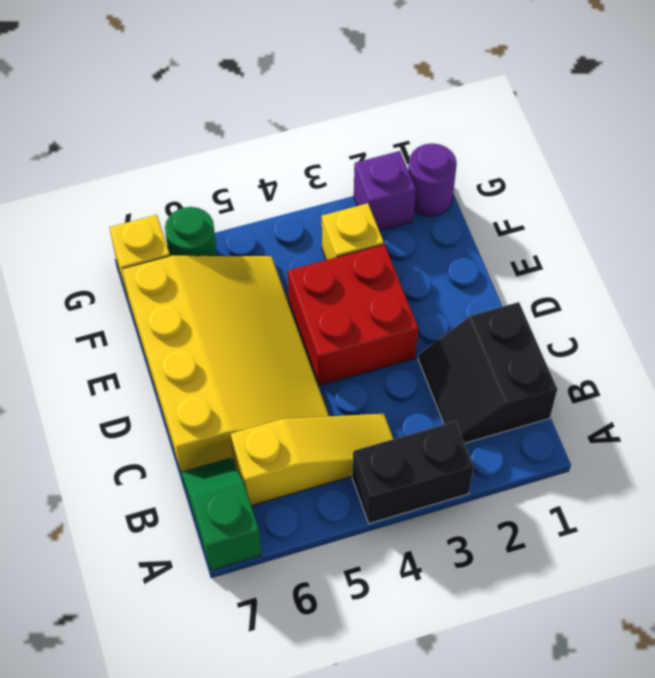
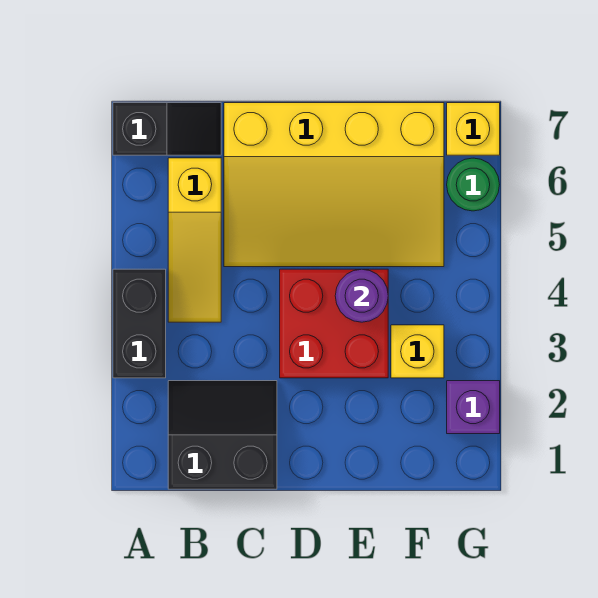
green slope A7:B7 level 1 top A -> black slope A7:B7 level 1 top A
purple round brick G1 level 1 -> purple round brick E4 level 2

